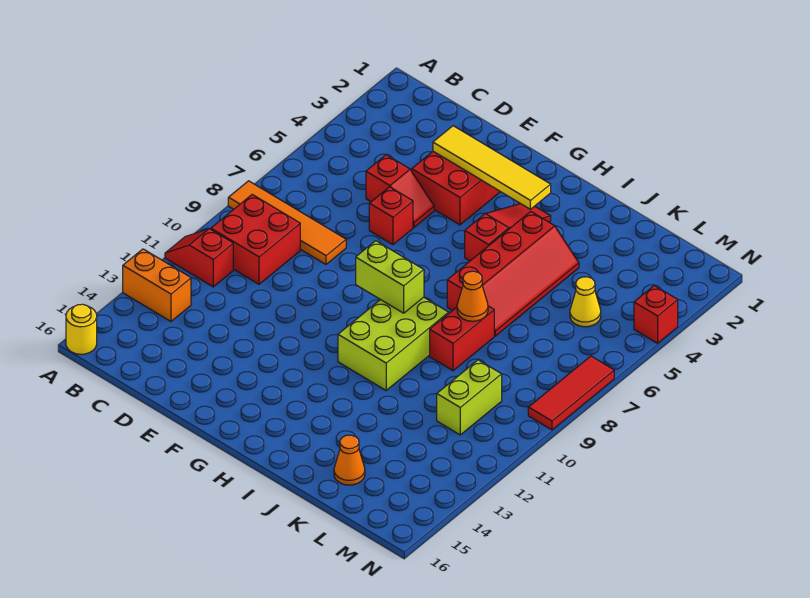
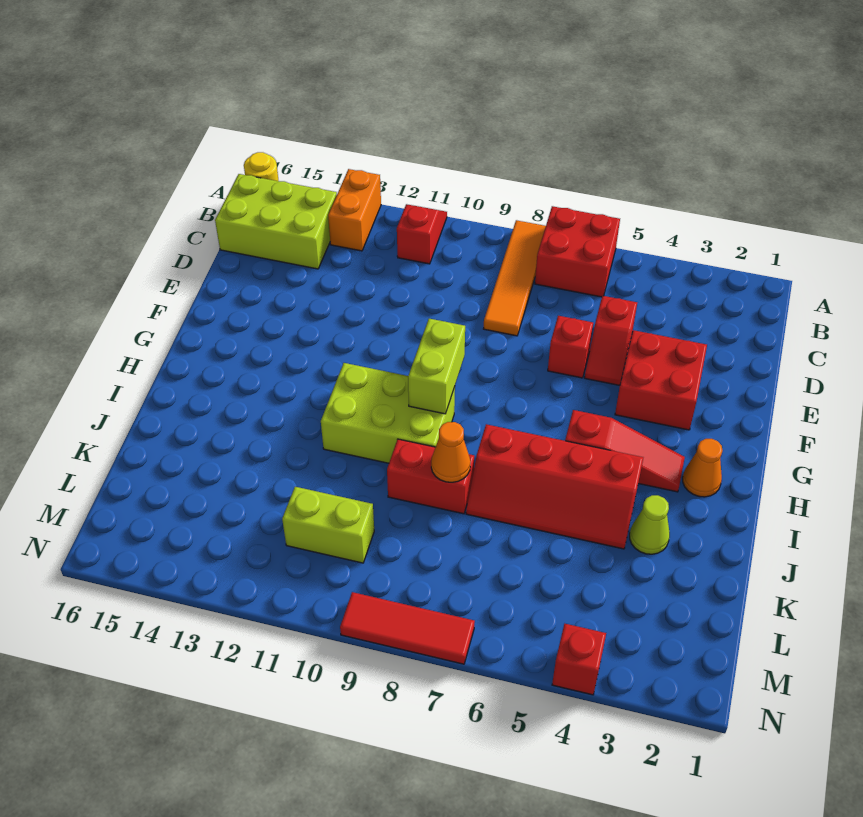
red brick B9:C10 level 1 -> red brick A6:B7 level 1
none -> lime brick B14:C16 level 1
yellow tile E3:H3 level 2 -> none
none -> lime cone J3 level 1
orange cone K15 level 1 -> orange cone H2 level 1
yellow cone L5 level 1 -> none

